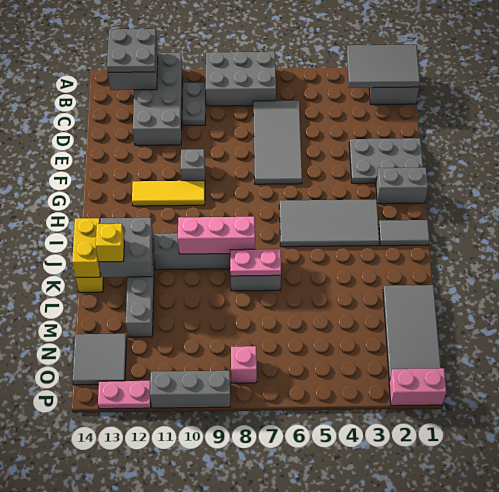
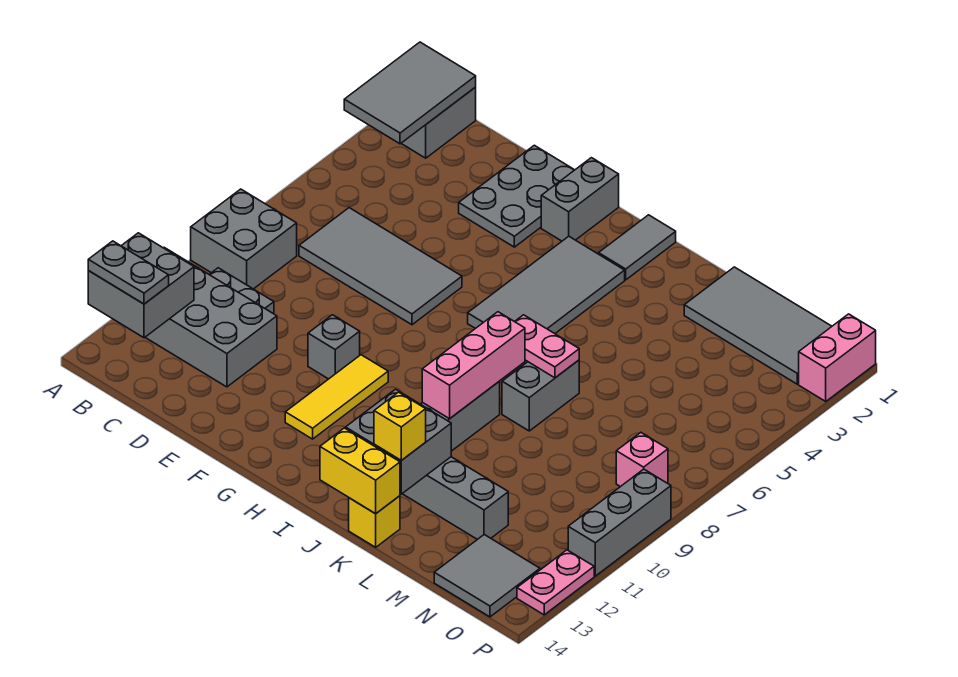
grey brick A7:B9 level 1 -> grey brick A8:B9 level 1
grey plate A12:B13 level 3 -> grey plate A13:B13 level 3
pink plate K7:K8 level 2 -> pink plate J7:K7 level 2

